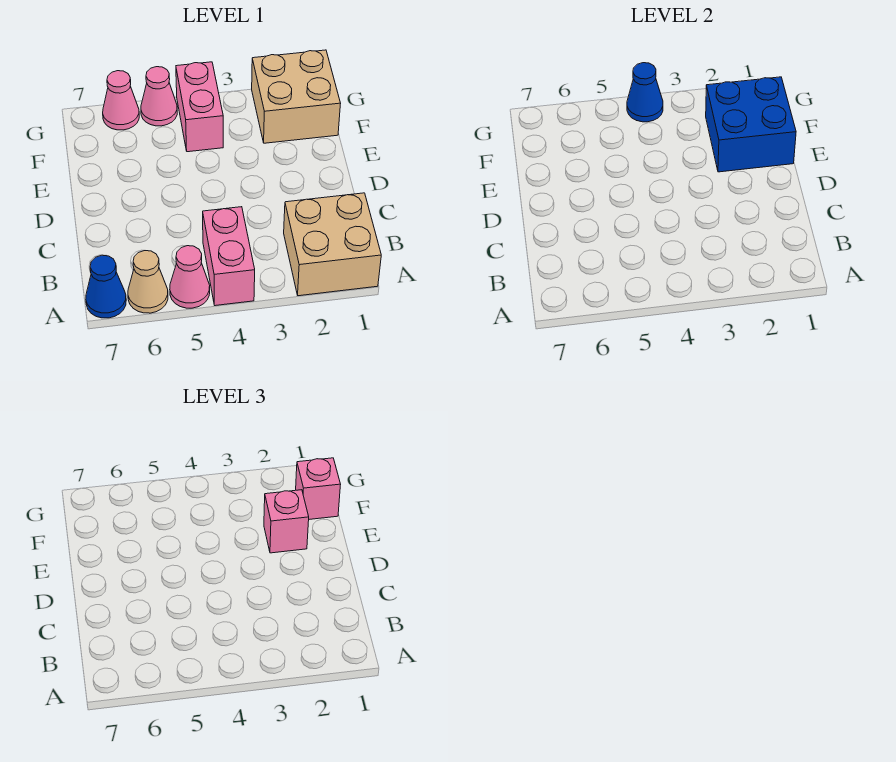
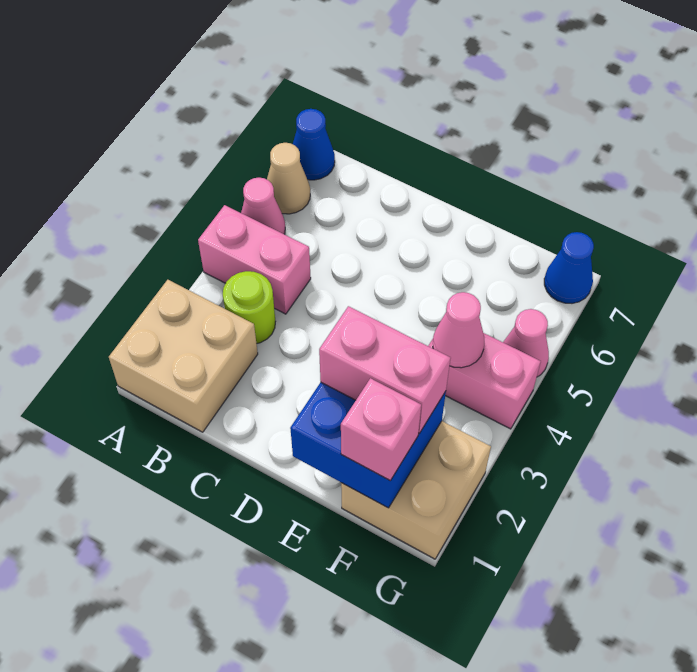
none -> lime round brick B3 level 1
pink brick E2 level 3 -> pink brick E2:F2 level 3
blue cone G4 level 2 -> blue cone G7 level 1
pink cone G6 level 1 -> pink cone F4 level 2

